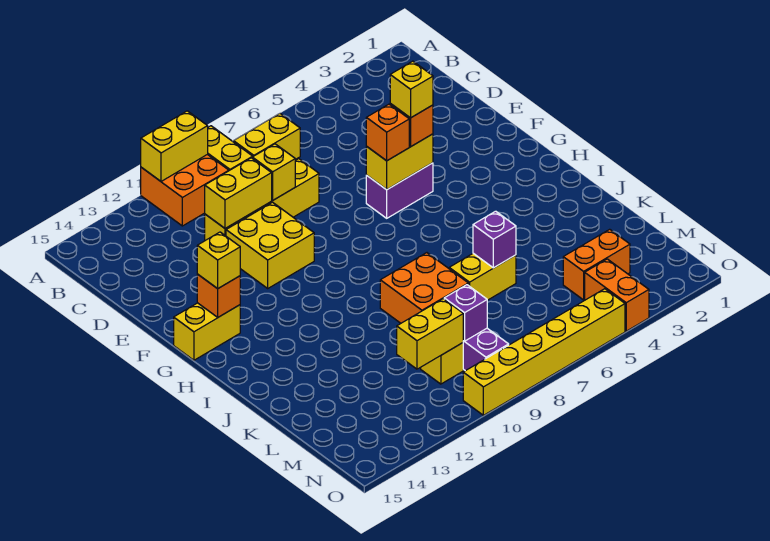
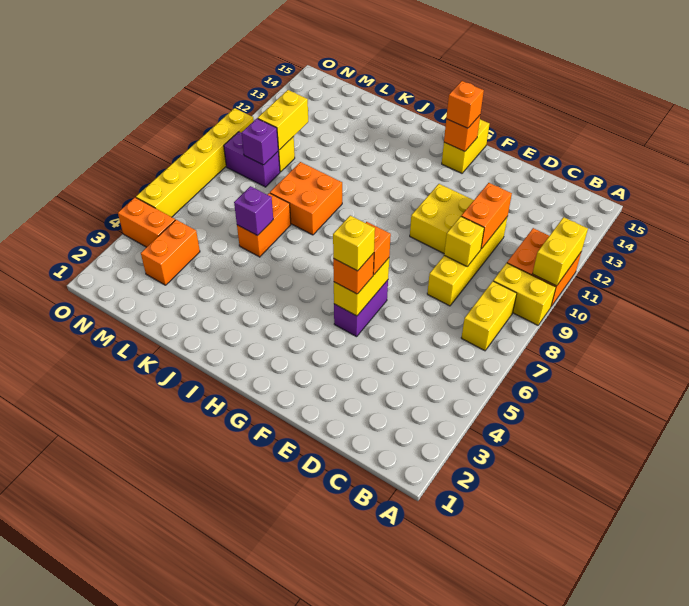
yellow brick D10:D11 level 2 -> orange brick D10:D11 level 2
yellow brick G14 level 3 -> orange brick G14 level 3
yellow brick K6:K7 level 1 -> orange brick K6:K7 level 1

